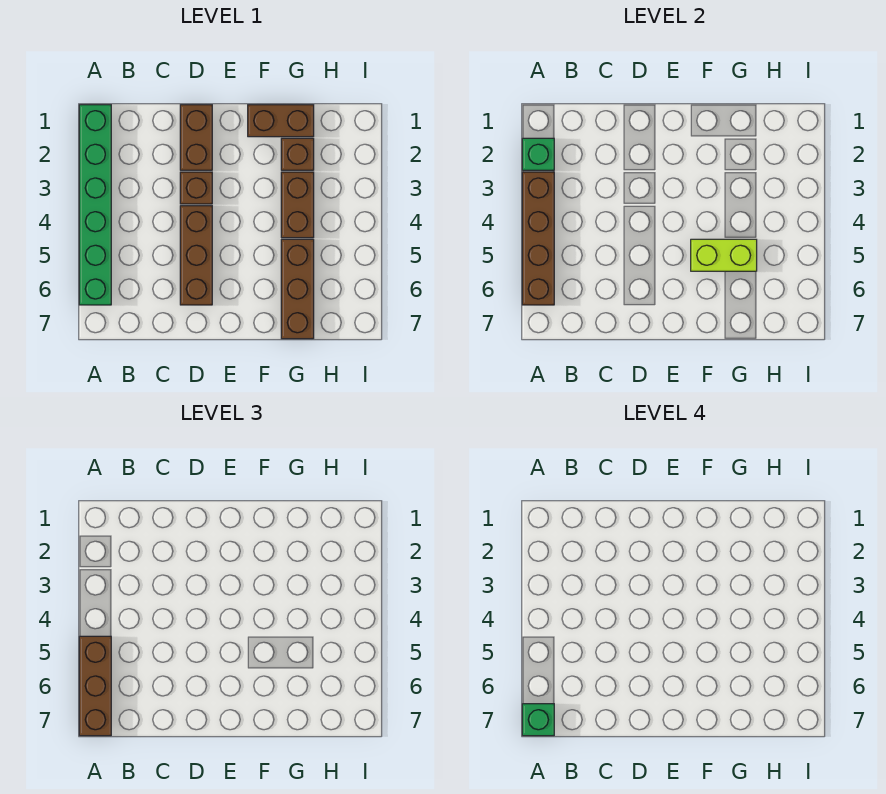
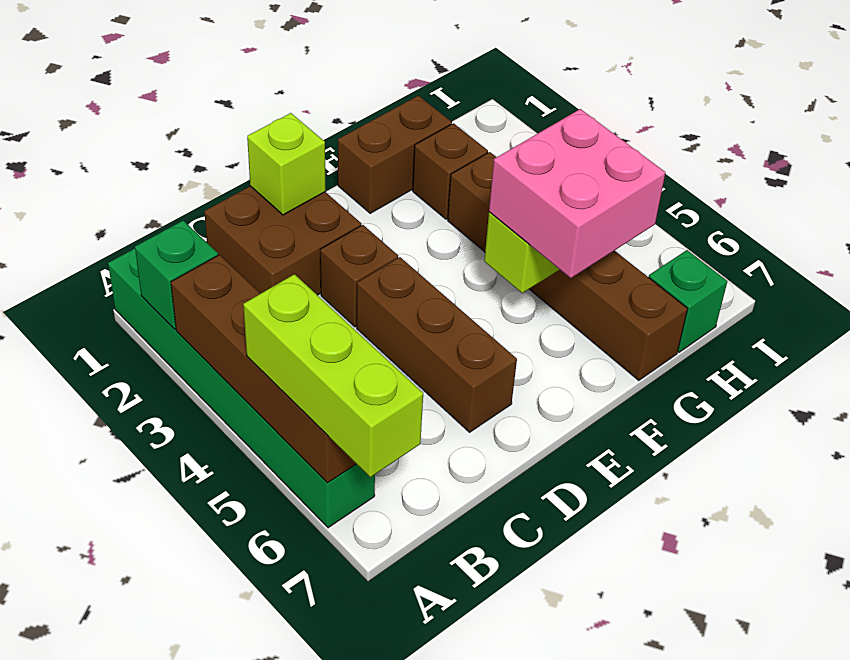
brown brick A5:A7 level 3 -> lime brick A5:A7 level 3
green brick A7 level 4 -> green brick H7 level 1
brown brick D1:D2 level 1 -> brown brick C1:D2 level 1
none -> lime brick D1 level 2
none -> pink brick F5:G6 level 3

